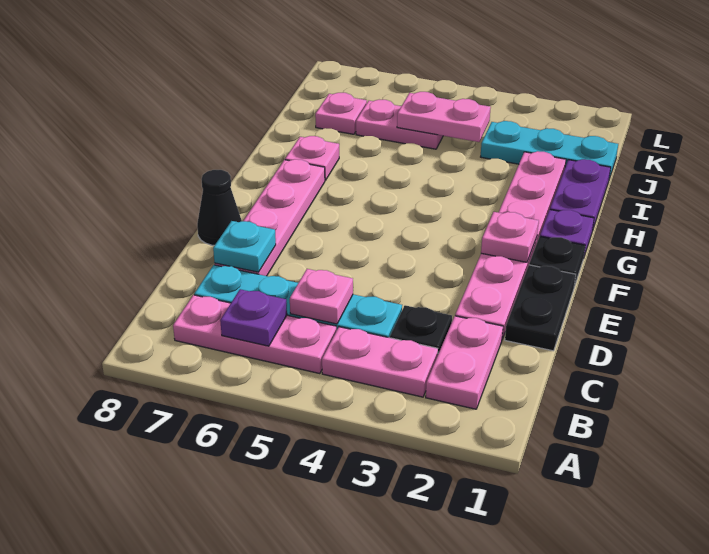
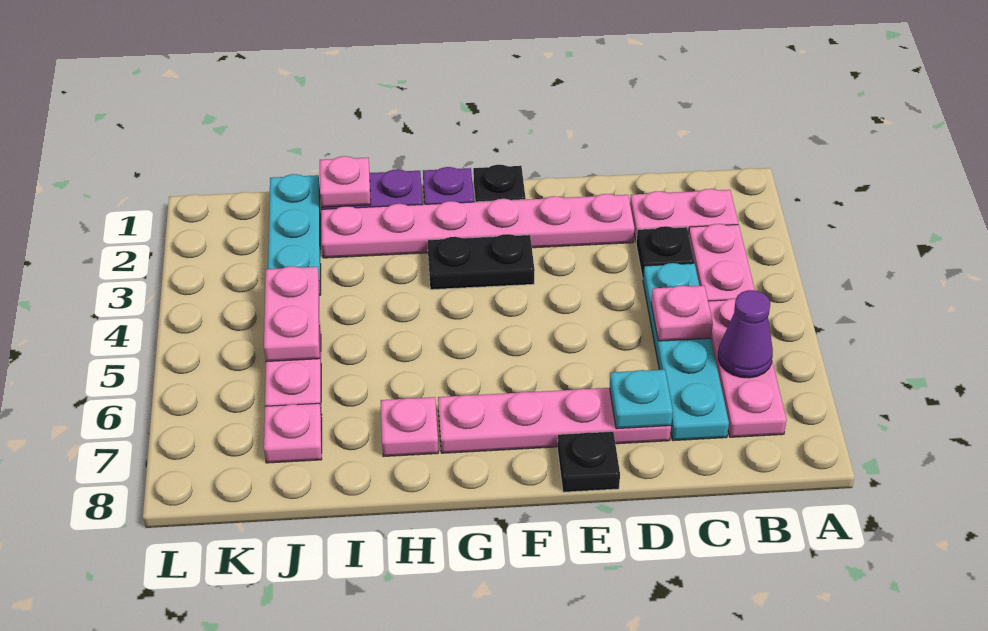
purple plate B6 level 2 -> purple cone B6 level 2
black plate D1:E1 level 1 -> black plate F3:G3 level 1
black cone E8 level 1 -> black plate E8 level 1
pink plate F2 level 2 -> pink plate I1 level 2

